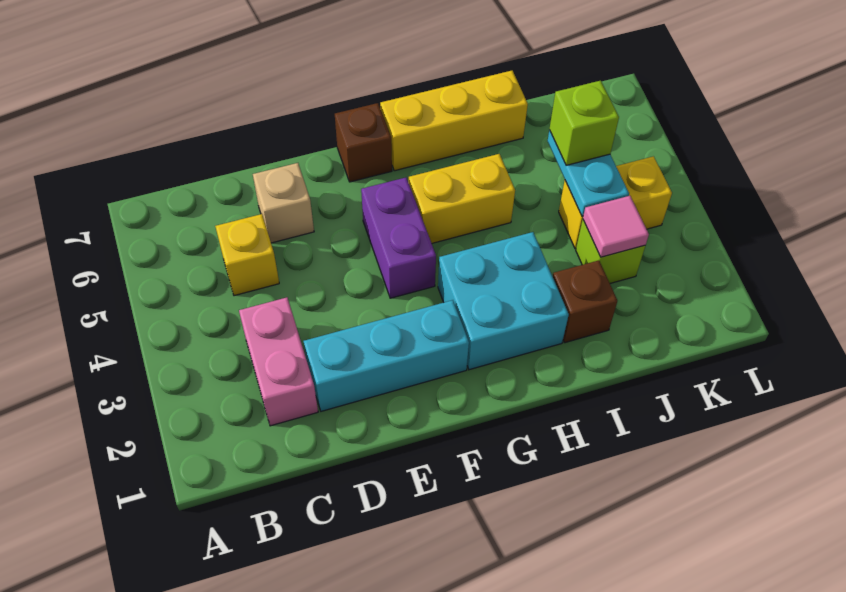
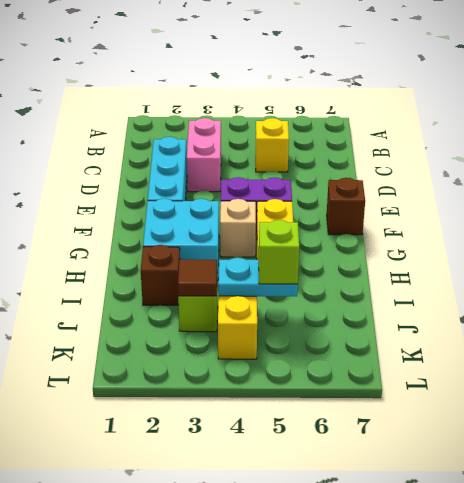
pink brick C2:C3 level 1 -> pink brick C3:D3 level 1
tan brick D6 level 1 -> tan brick G4 level 1
yellow brick G7:I7 level 1 -> none
pink tile J3 level 2 -> brown tile J3 level 2

